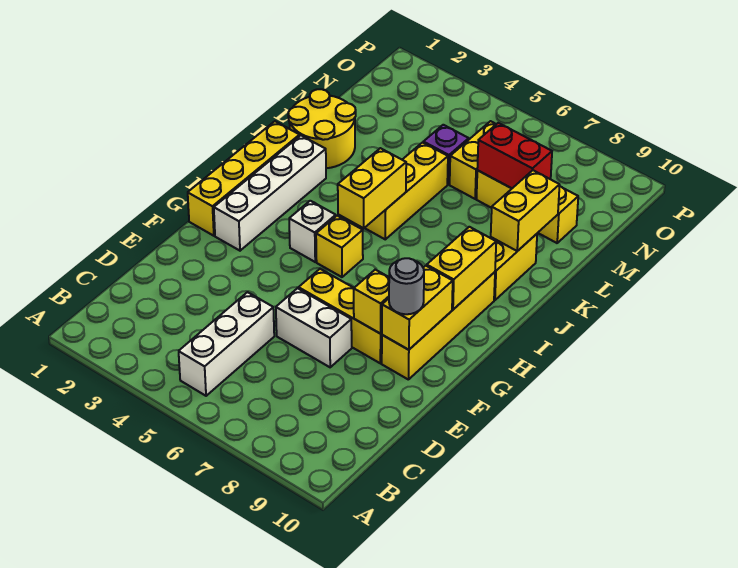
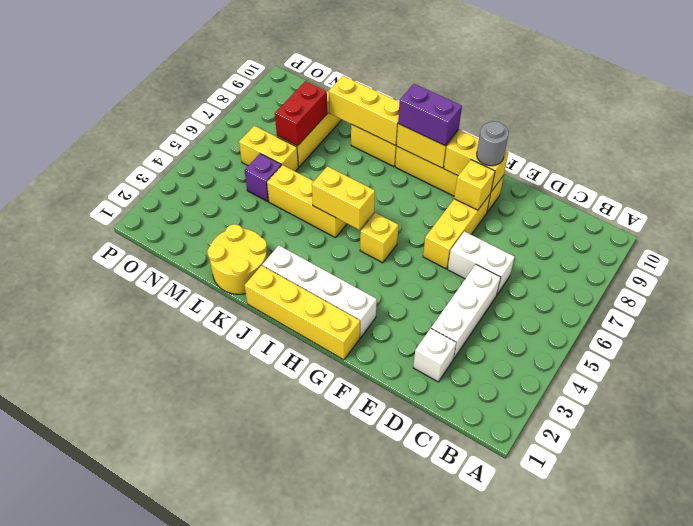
white brick B5:D5 level 1 -> white brick D3:D5 level 1
white brick E6:E7 level 1 -> white brick D6:E6 level 1
white brick H4 level 1 -> white brick D2 level 1
none -> purple brick H9:I9 level 3
yellow brick K9:L9 level 2 -> yellow brick J9:L9 level 2

